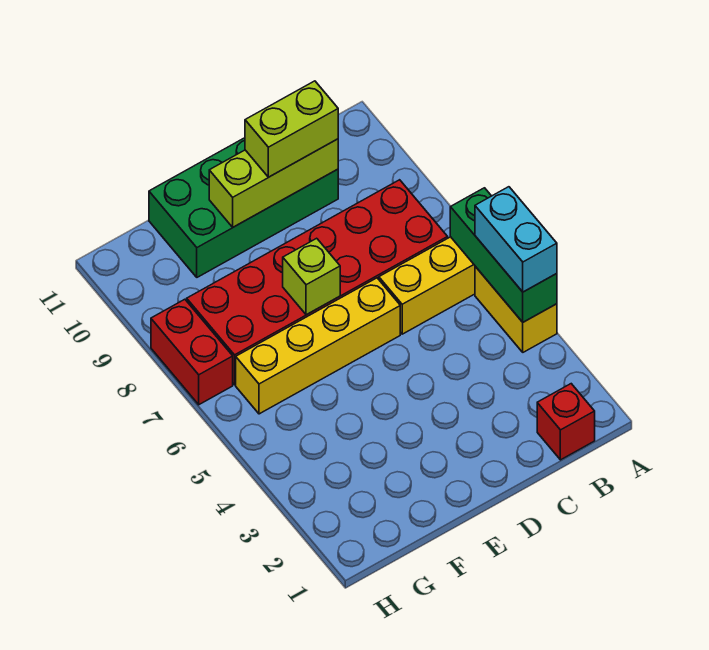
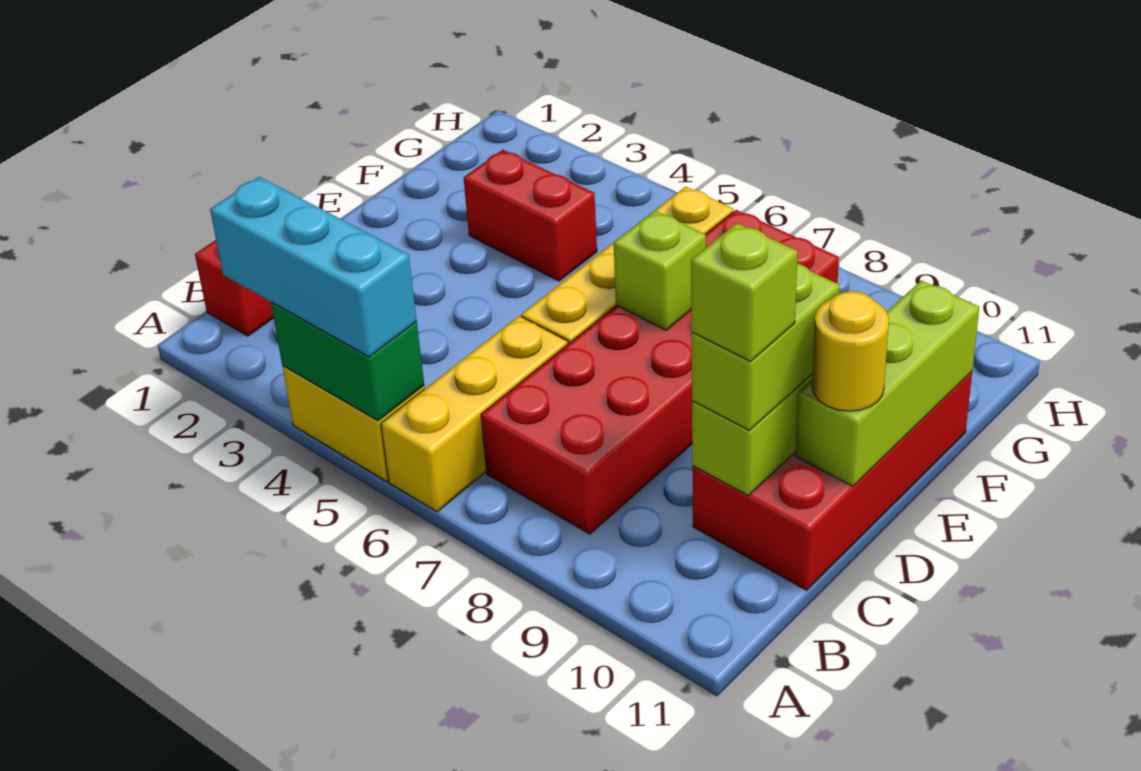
green brick A4:A6 level 2 -> green brick A4:A5 level 2
cyan brick A4:A5 level 3 -> cyan brick A3:A5 level 3
green brick C10:F11 level 1 -> red brick C10:F11 level 1
none -> lime brick C10 level 4
none -> lime brick D11:F11 level 2
none -> yellow round brick D11 level 3
red brick H7:H8 level 1 -> red brick F3:F4 level 1

